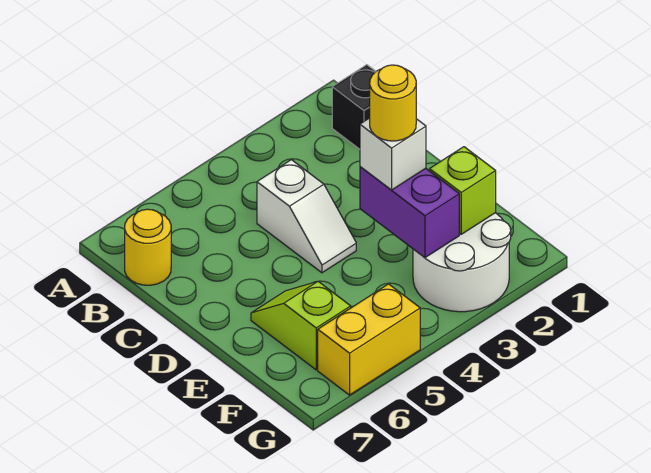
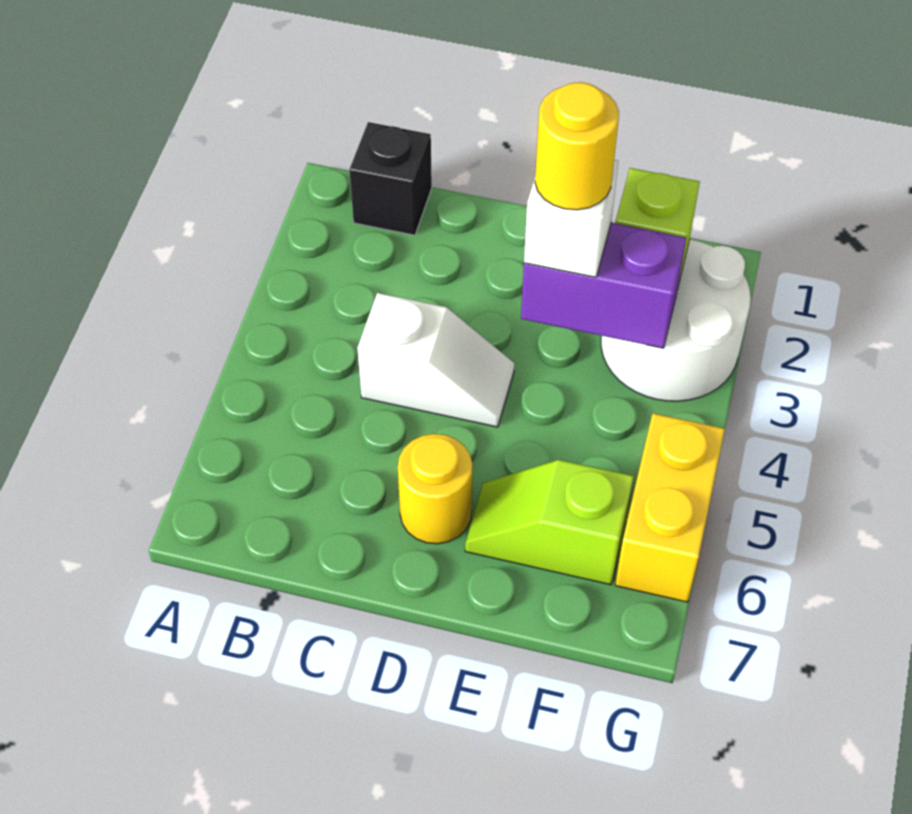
yellow round brick B7 level 1 -> yellow round brick D6 level 1

